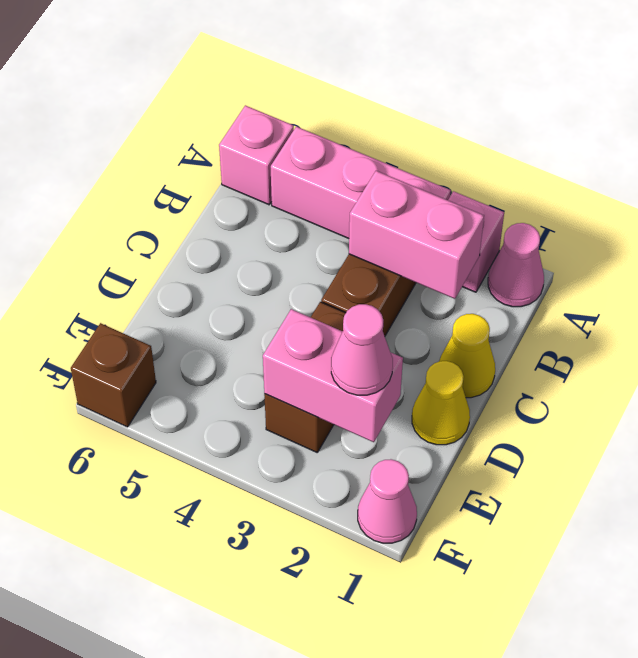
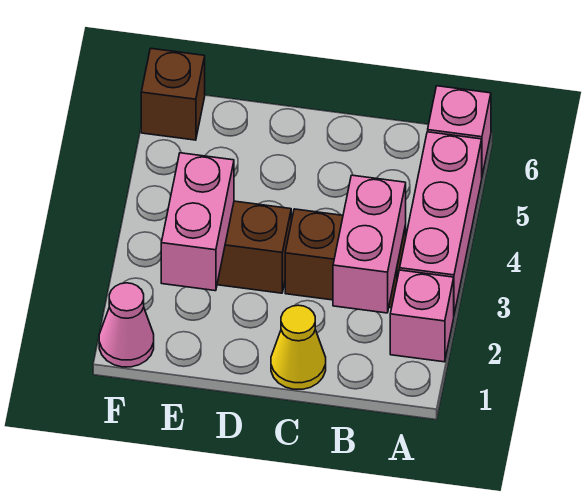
pink cone A1 level 1 -> none
yellow cone D1 level 1 -> none
pink cone E2 level 3 -> none

